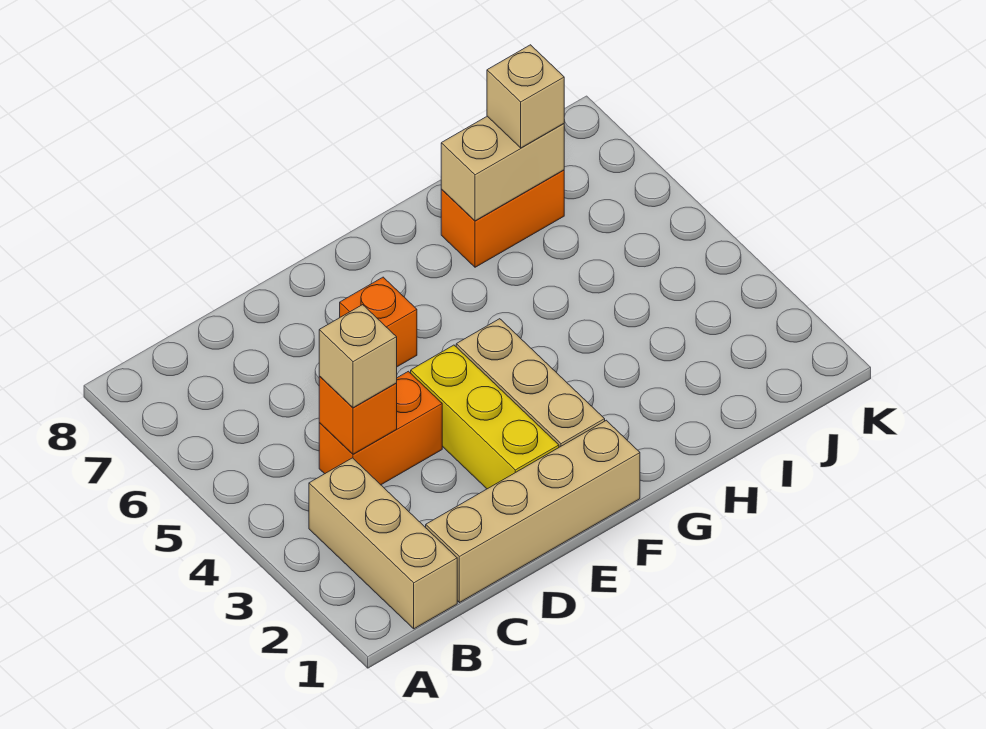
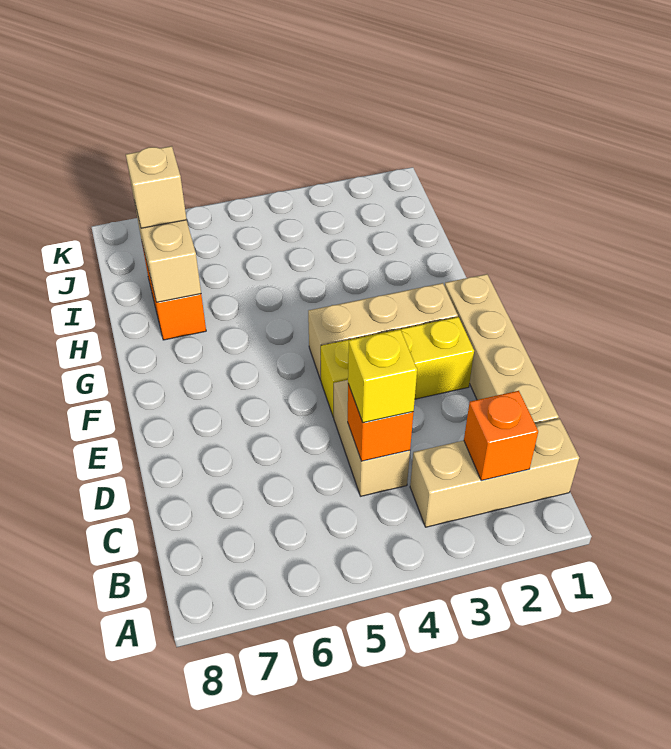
orange brick C4:D4 level 1 -> tan brick C4:D4 level 1
tan brick C4 level 3 -> yellow brick C4 level 3
orange brick E6 level 1 -> orange brick B2 level 2

